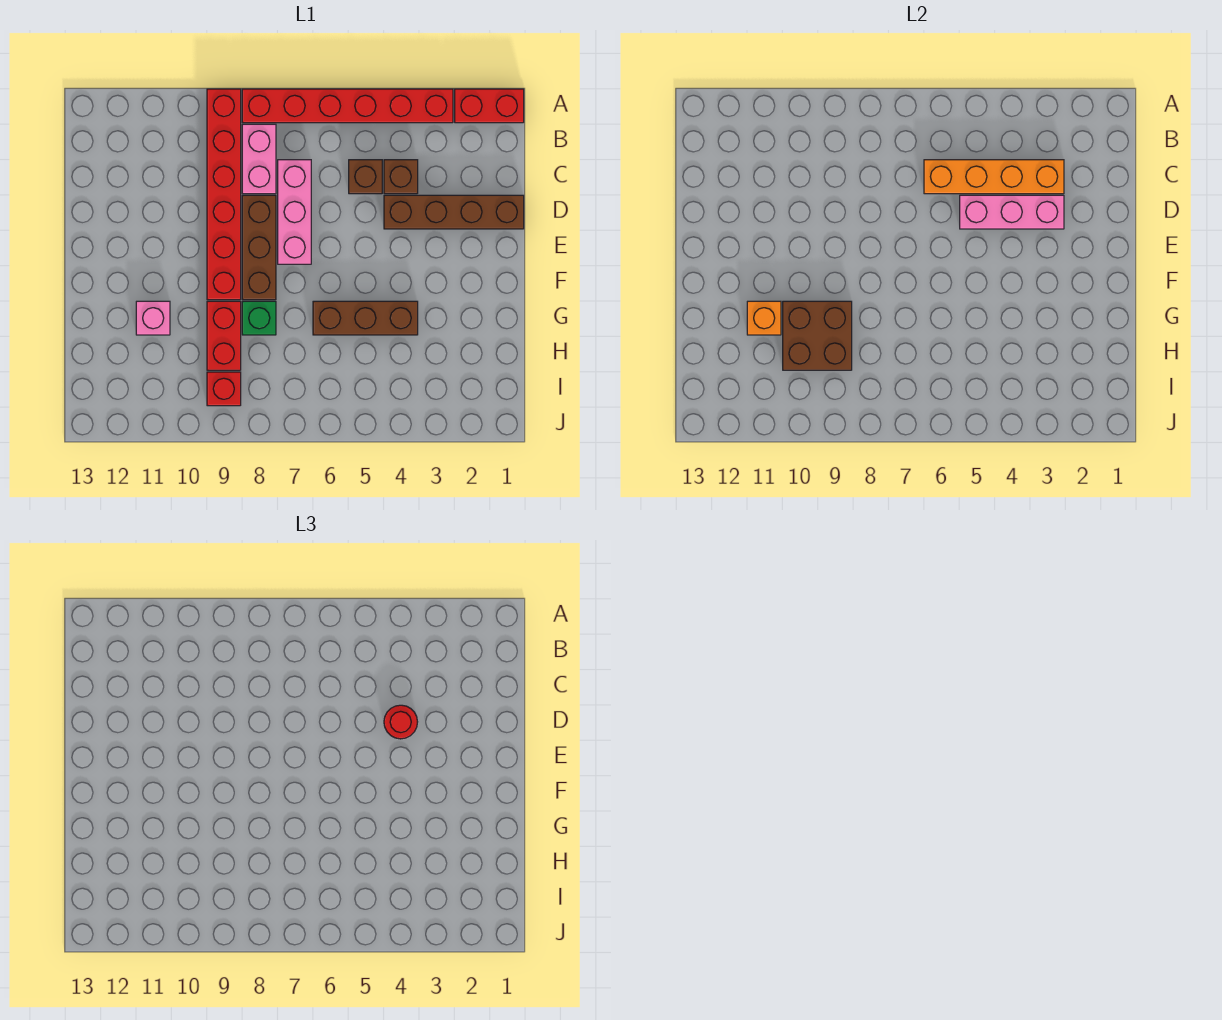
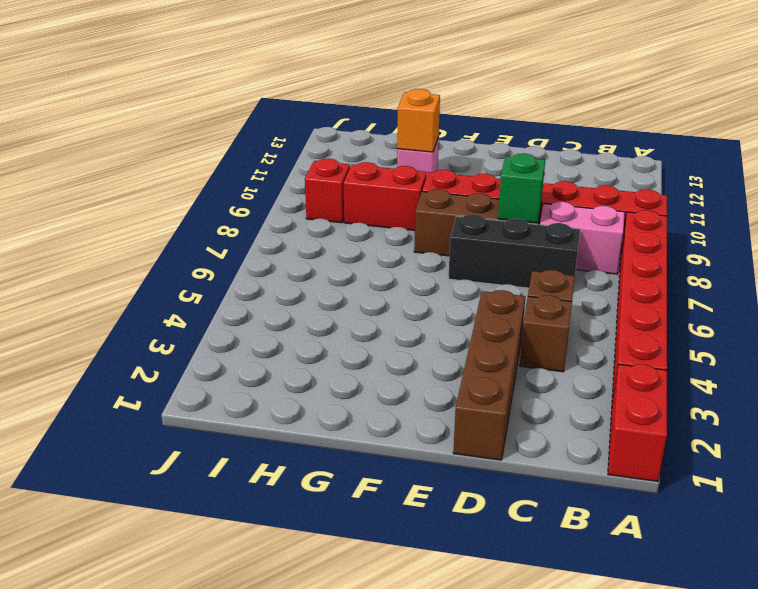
orange brick C3:C6 level 2 -> none
pink brick C7:E7 level 1 -> black brick C7:E7 level 1
pink brick D3:D5 level 2 -> none
red round brick D4 level 3 -> none
brown brick G4:G6 level 1 -> none
green brick G8 level 1 -> green brick D8 level 2
brown brick G9:H10 level 2 -> none

